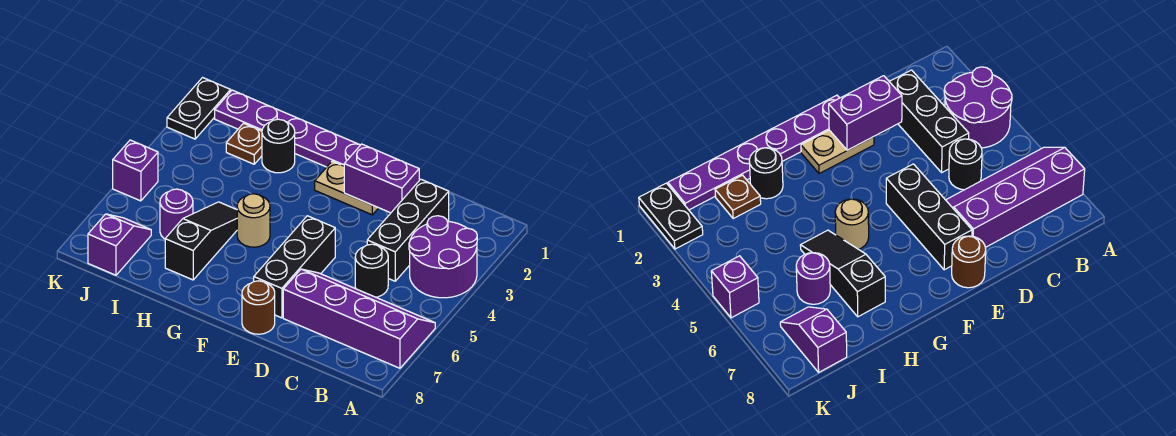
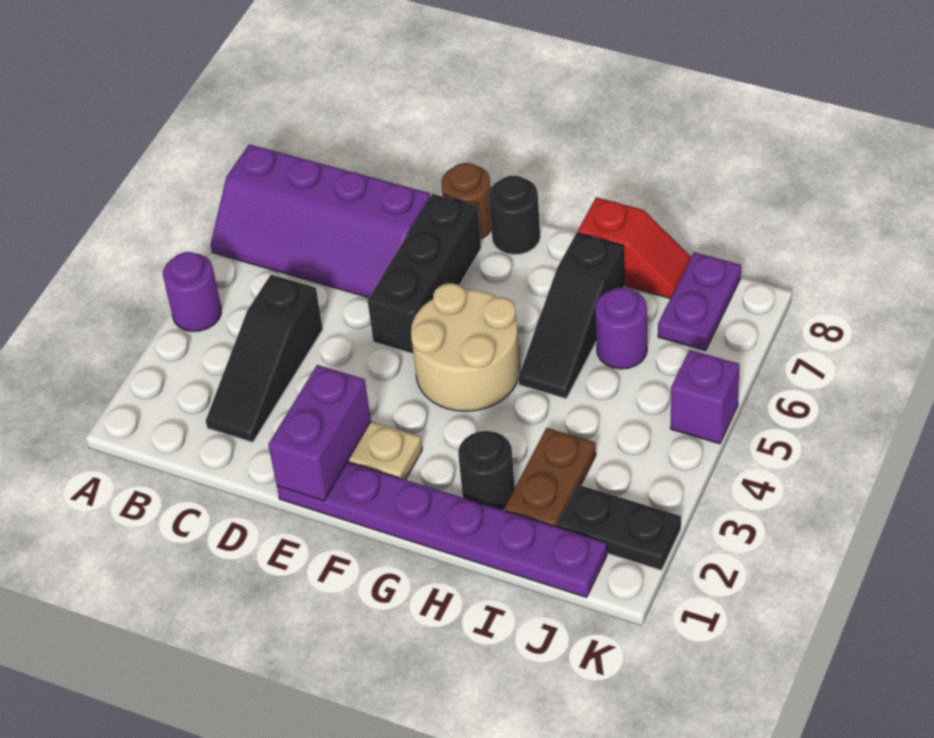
purple round brick A3:B4 level 1 -> purple round brick A4 level 1
black brick C2:C4 level 1 -> black slope C2:C4 level 1 top 4
black round brick C5 level 1 -> black round brick F8 level 1
purple brick D2:E2 level 2 -> purple brick E1:E2 level 2
tan round brick G5 level 1 -> tan round brick F4:G5 level 1
none -> red slope H8:I8 level 1 top H
brown plate I2 level 1 -> brown plate I2:I3 level 1
purple slope J7:J8 level 1 top 8 -> purple plate J7:J8 level 1
black plate K1:K2 level 1 -> black plate J2:K2 level 1

